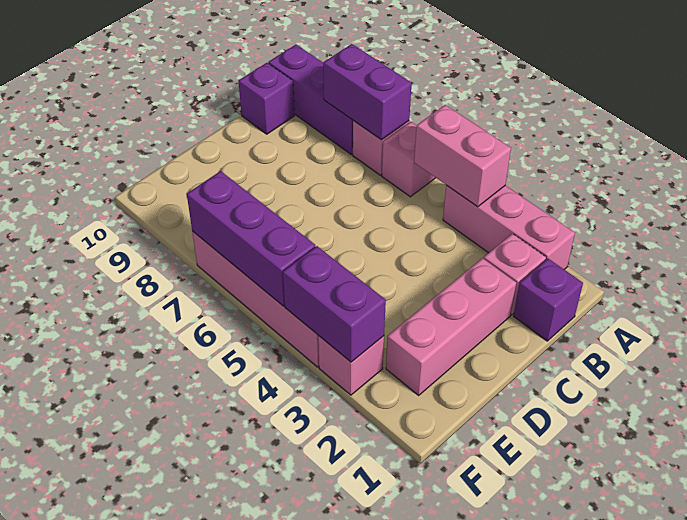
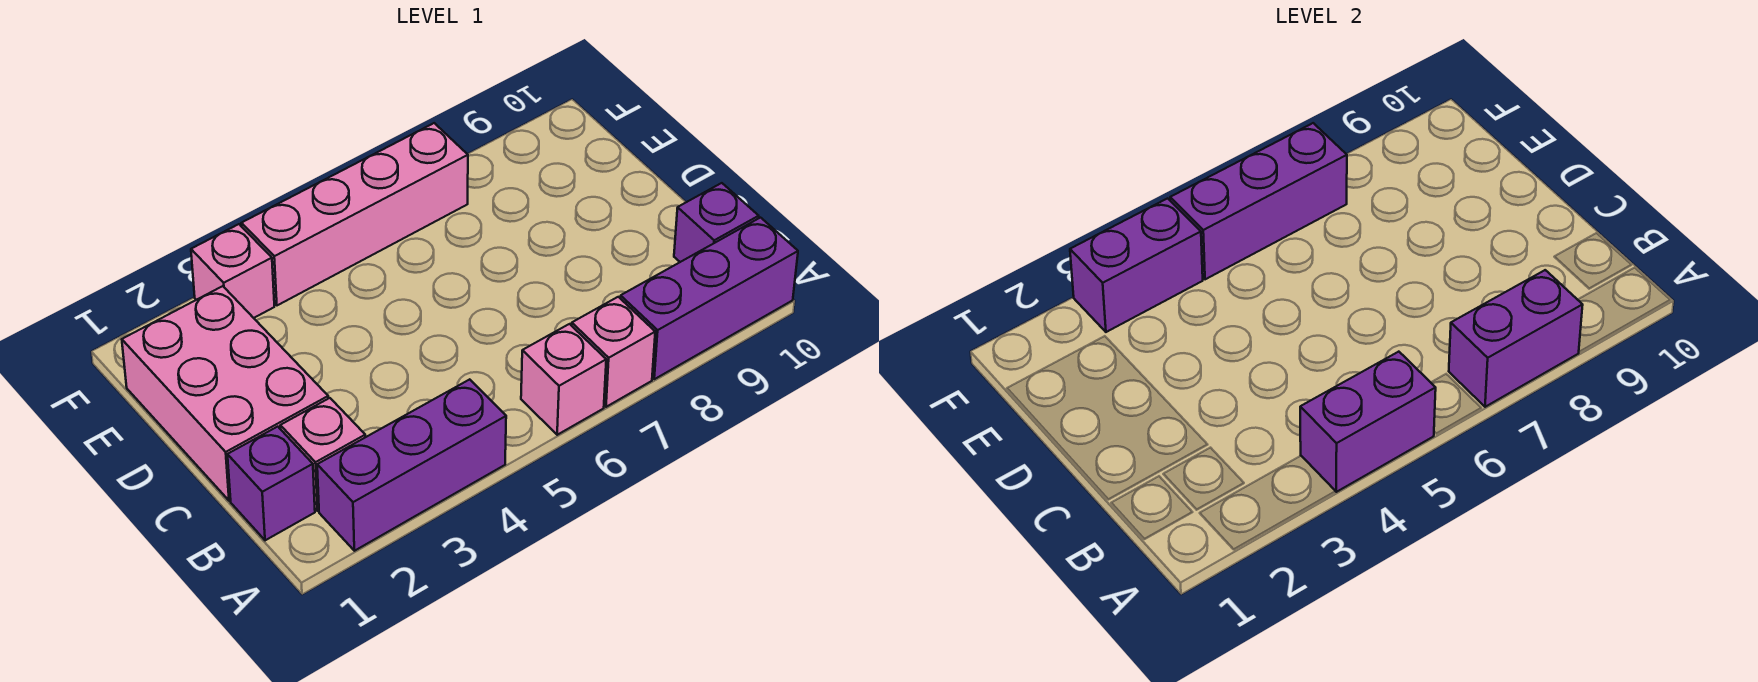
pink brick A2:A4 level 1 -> purple brick A2:A4 level 1
pink brick A4:A5 level 2 -> purple brick A4:A5 level 2
pink brick C2:E2 level 1 -> pink brick C1:E2 level 1

